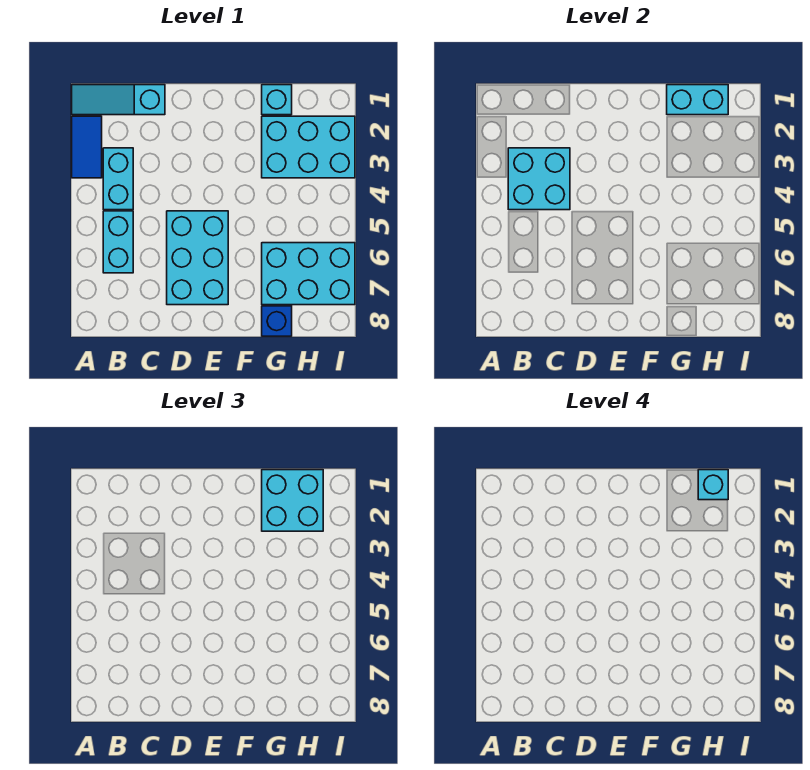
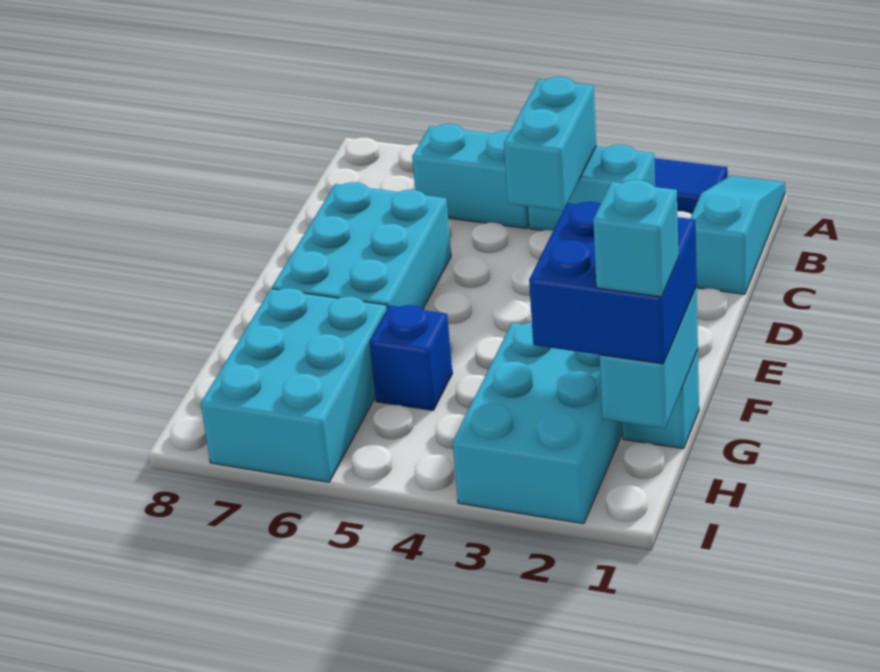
cyan brick B3:C4 level 2 -> cyan brick B4:C4 level 2
cyan brick D5:E7 level 1 -> cyan brick D6:F7 level 1
cyan brick G1:H2 level 3 -> blue brick G1:H2 level 3
blue brick G8 level 1 -> blue brick G5 level 1

